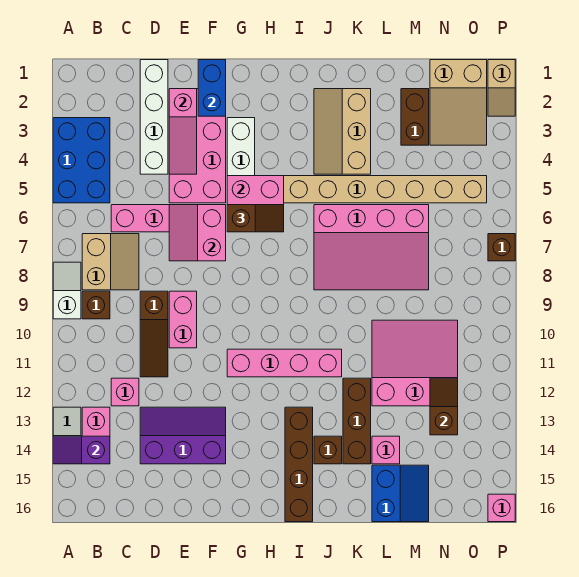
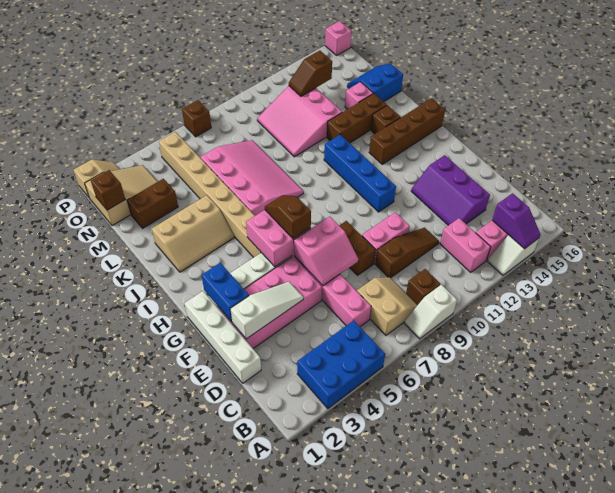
tan slope B7:C8 level 1 top B -> tan slope B7:C8 level 1 top 7
pink brick C12 level 1 -> pink brick B12:C12 level 1
white brick D1:D4 level 1 -> white brick D1:G1 level 1
pink slope E2:E4 level 2 top 2 -> white slope E2:E4 level 2 top 2
none -> brown brick E8:F8 level 1
blue brick F1:F2 level 2 -> blue brick F2:G2 level 2
pink brick G11:J11 level 1 -> blue brick G11:J11 level 1
none -> brown brick N1 level 2

